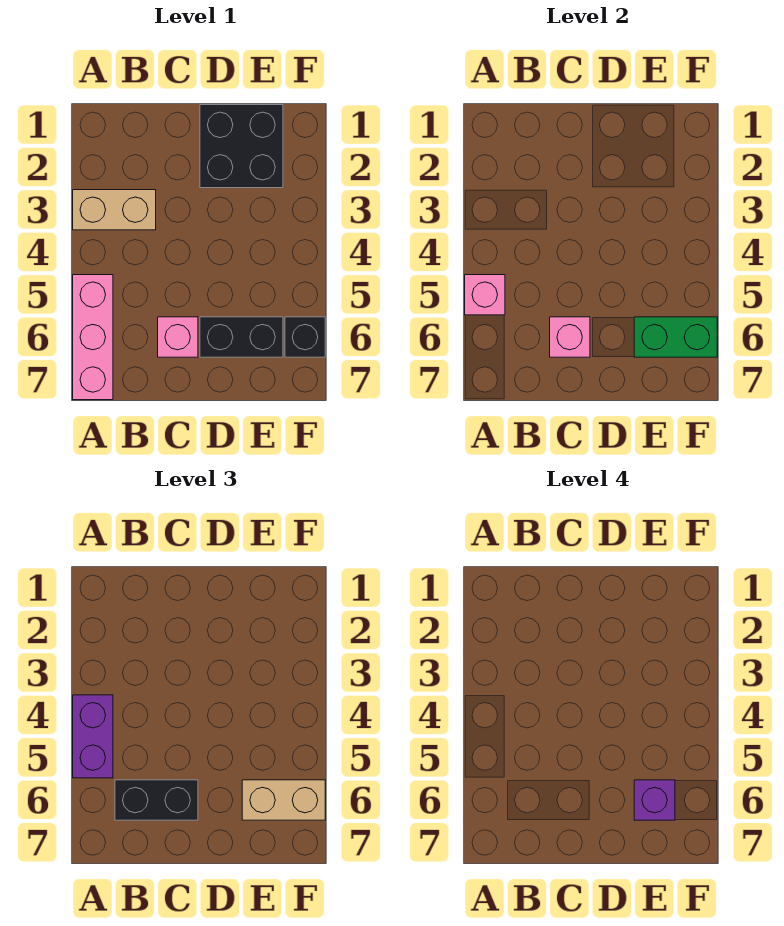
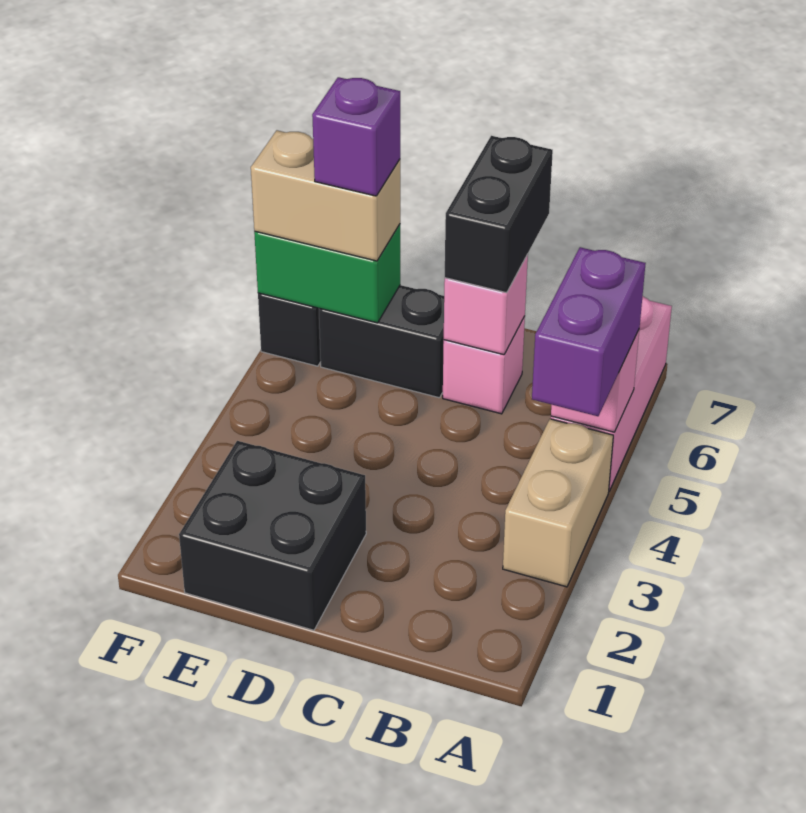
tan brick A3:B3 level 1 -> tan brick A3:A4 level 1
black brick B6:C6 level 3 -> black brick C6:C7 level 3

